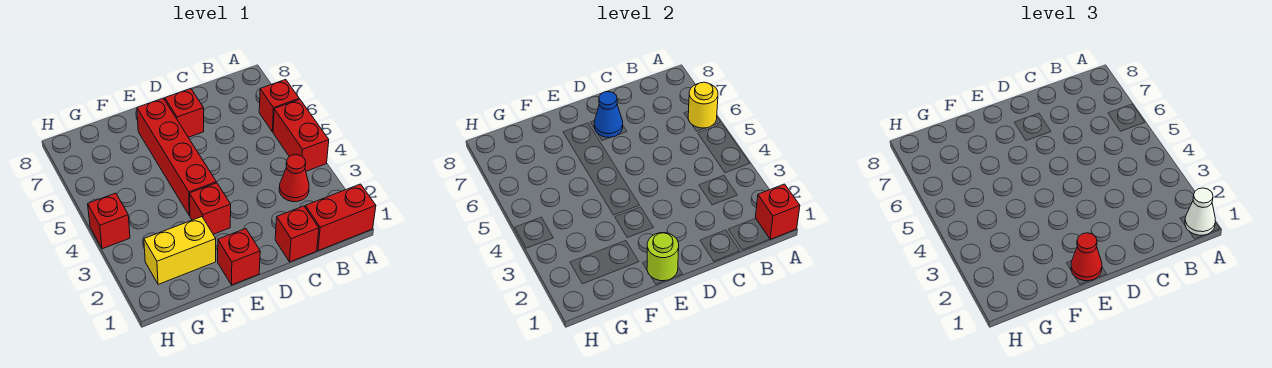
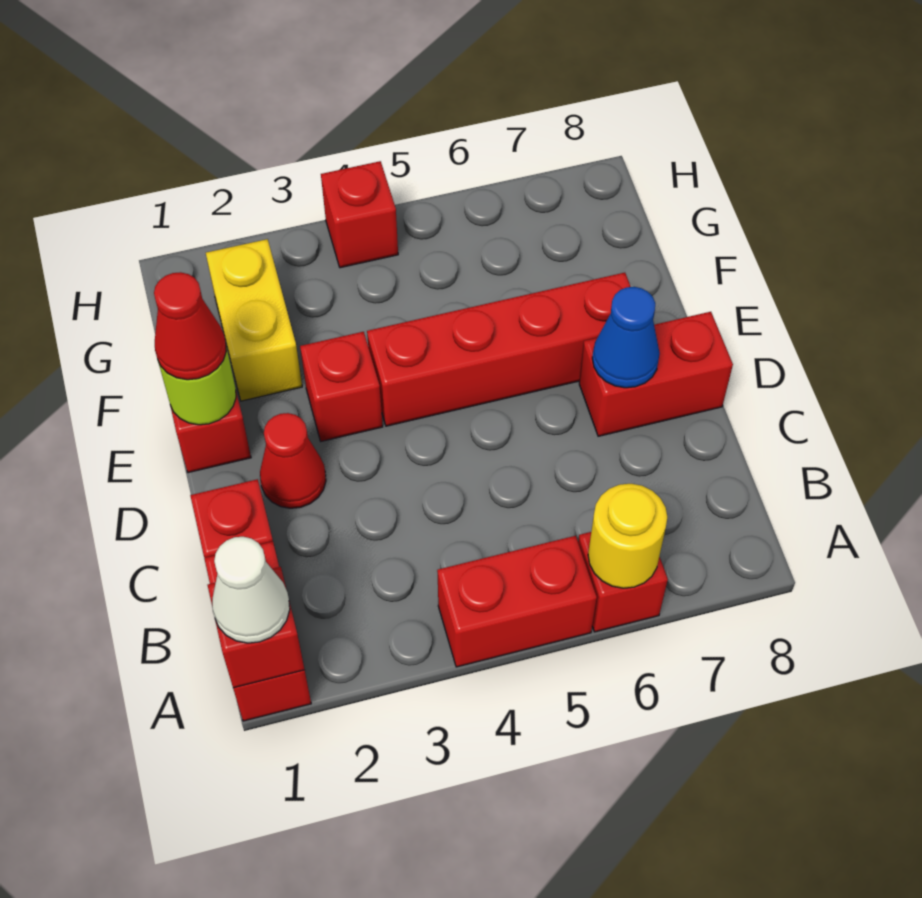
red cone B3 level 1 -> red cone D2 level 1
red brick D7 level 1 -> red brick D7:D8 level 1

